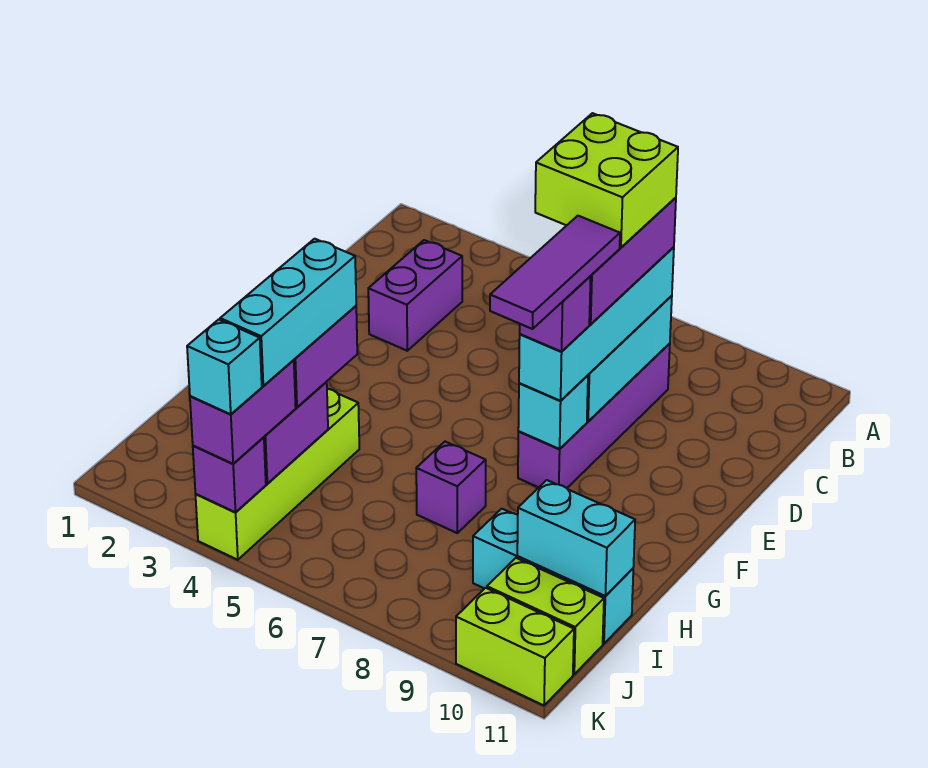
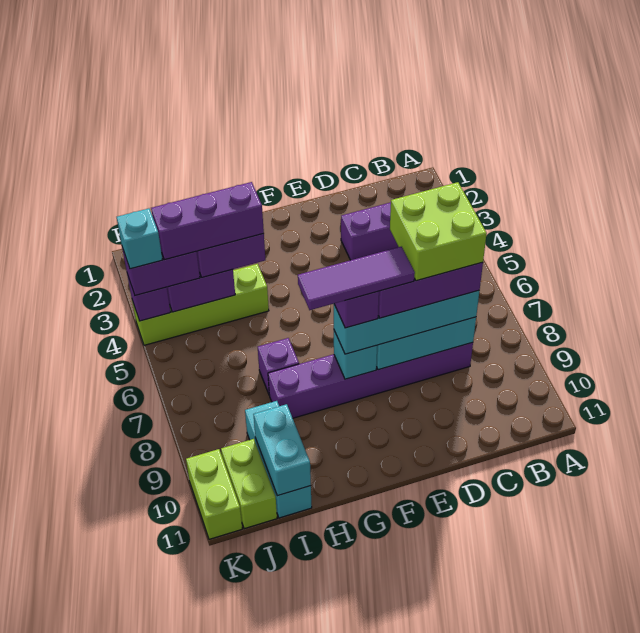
purple brick C8:F8 level 1 -> purple brick C8:H8 level 1
cyan brick H4:J4 level 4 -> purple brick H4:J4 level 4

